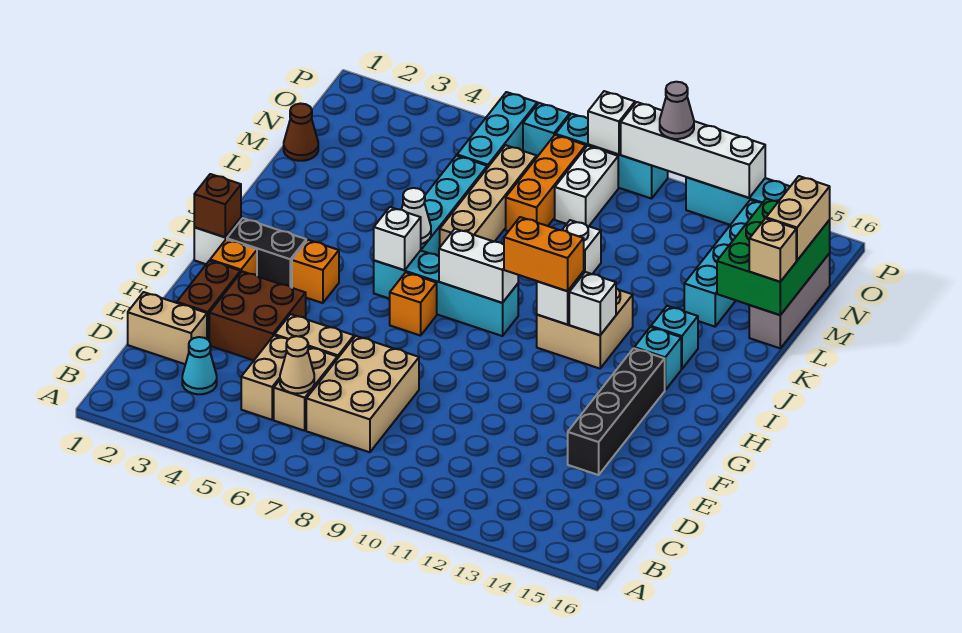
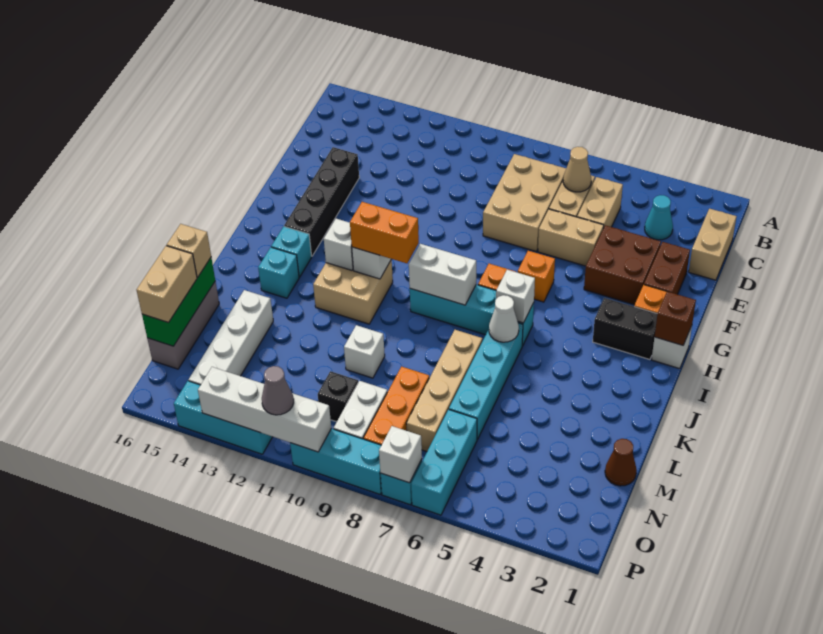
tan brick D1:D2 level 1 -> tan brick C1:D1 level 1
orange brick H4 level 1 -> orange brick G6 level 1
cyan brick L14:O14 level 1 -> white brick L14:O14 level 1
green brick L15:N16 level 2 -> green brick L16:N16 level 2
none -> black brick N10 level 1
white brick P9 level 2 -> white brick P7 level 2

